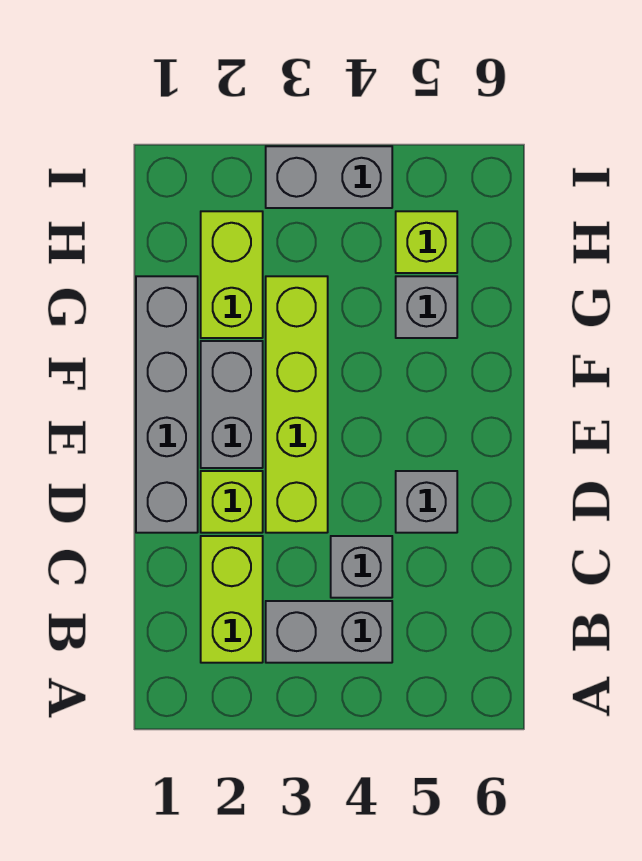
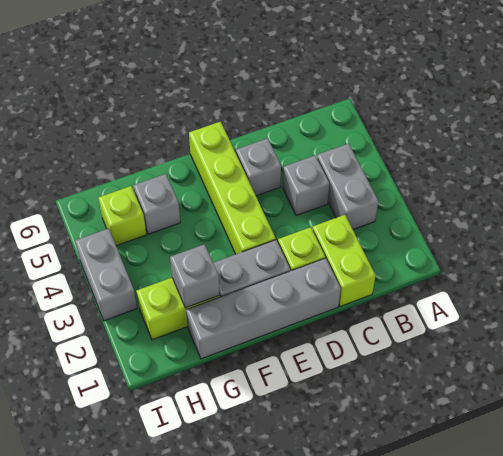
lime brick B2:C2 level 1 -> lime brick C1:C2 level 1
lime brick D3:G3 level 1 -> lime brick E3:E6 level 1
none -> grey brick G2 level 2

